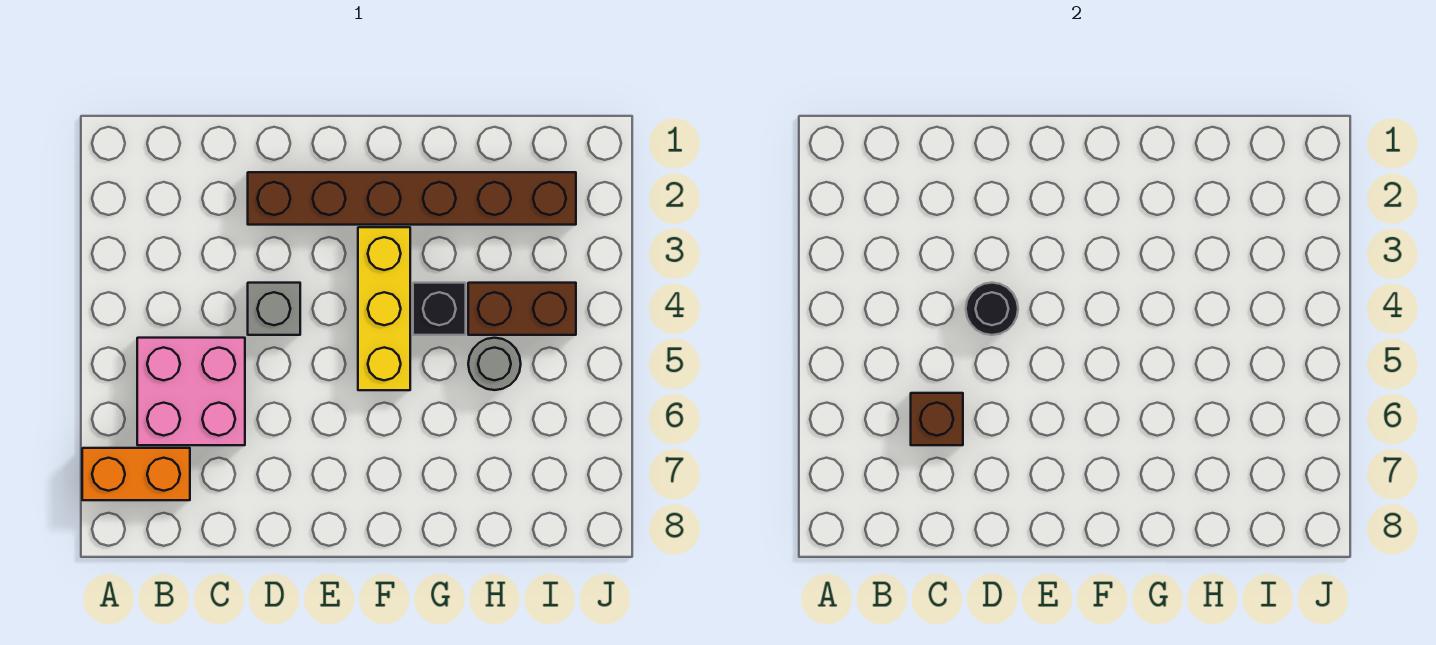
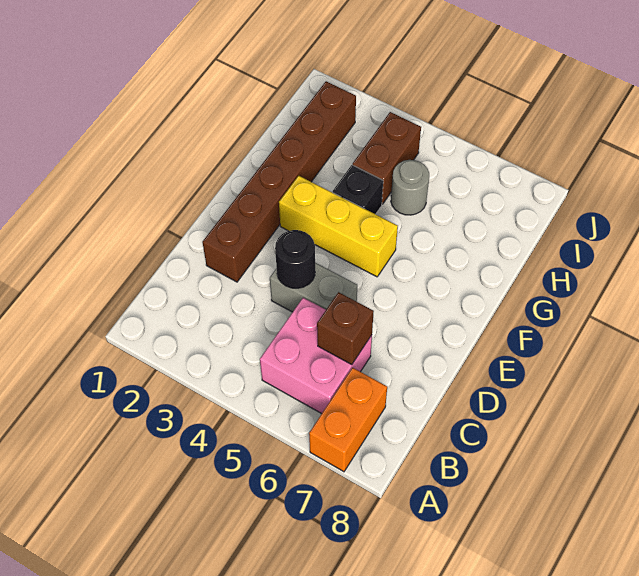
grey brick D4 level 1 -> grey brick D4:D5 level 1

